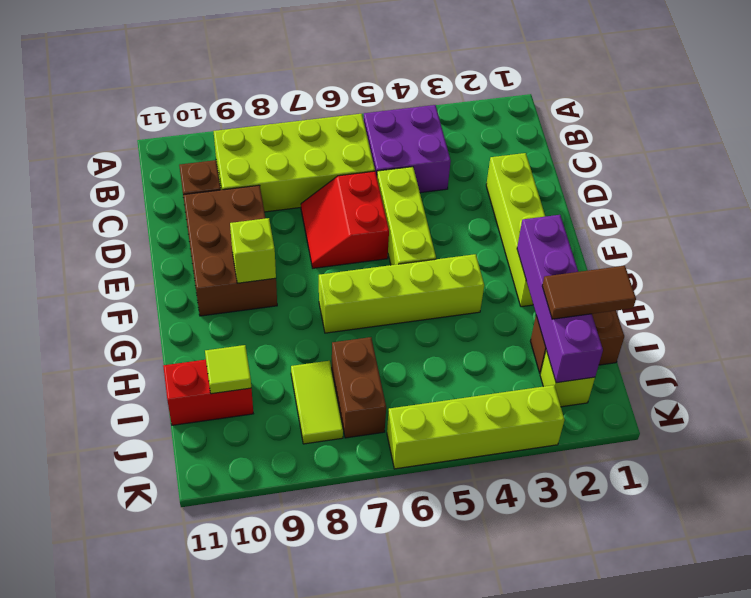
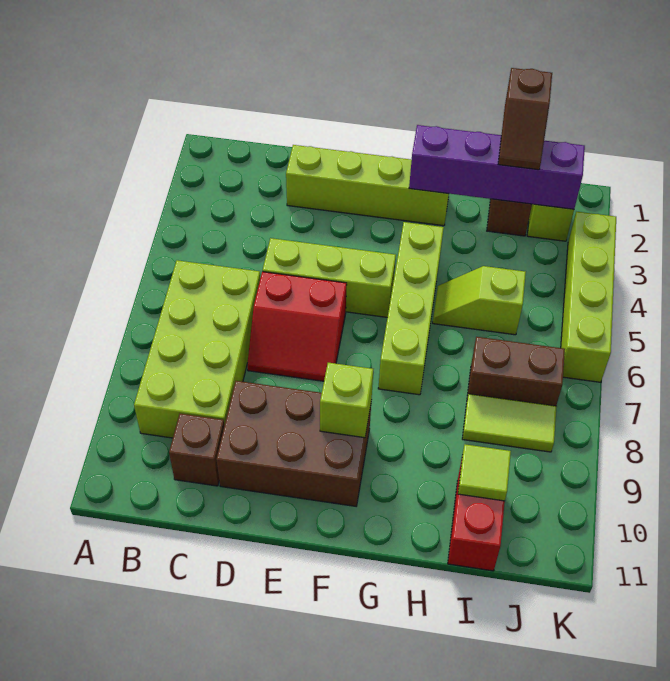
purple brick B4:C5 level 1 -> none
none -> lime slope H5:I5 level 1 top I
brown tile I1:I2 level 3 -> brown slope I1:I2 level 3 top 1

